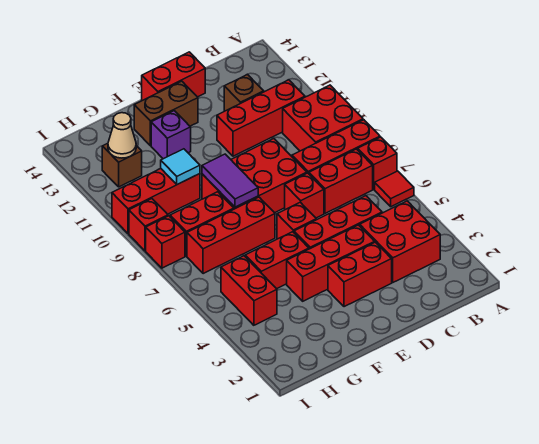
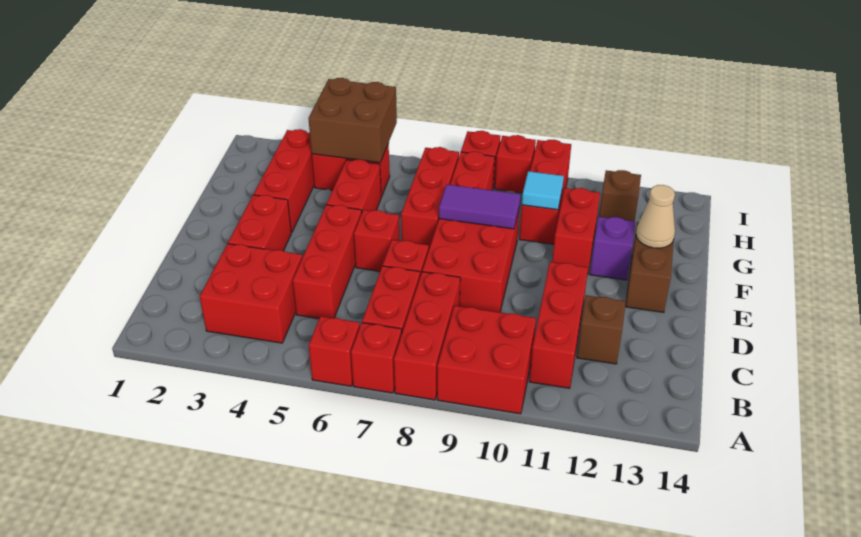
red tile A6 level 1 -> red brick A6 level 1
red brick D4:F4 level 1 -> red brick F3:H3 level 1
red brick D14:E14 level 1 -> red brick F11:G11 level 1
none -> brown brick H4:I5 level 2
tan cone H12 level 2 -> tan cone F13 level 2

